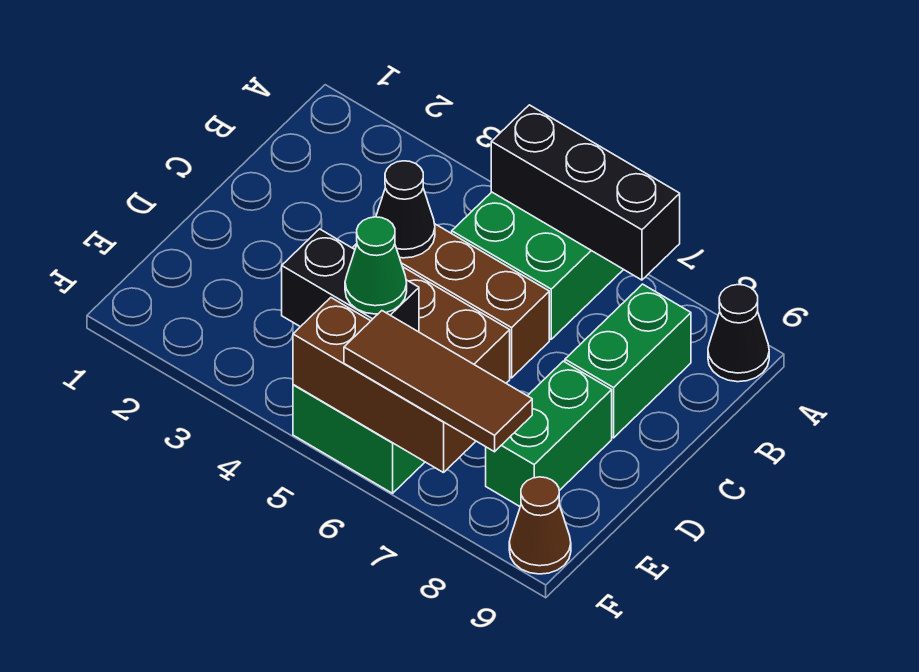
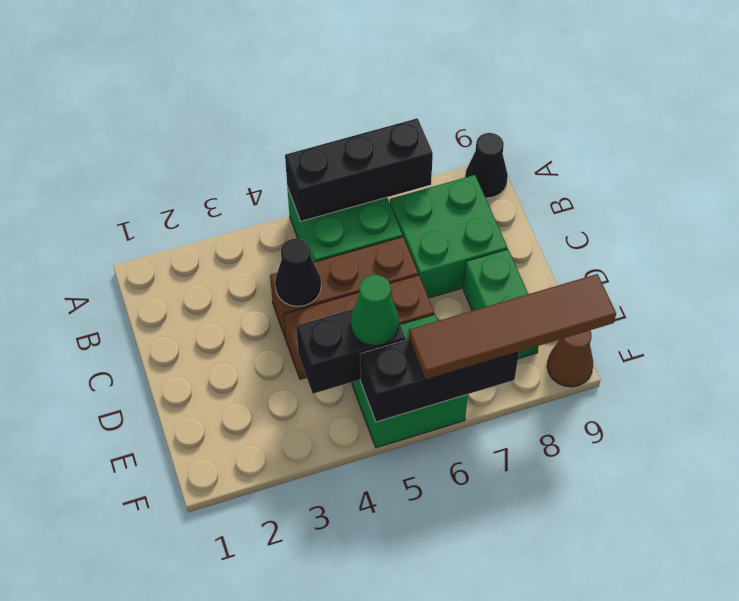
green brick B8:C8 level 1 -> green brick B7:C8 level 1
brown brick F5:F7 level 2 -> black brick F5:F7 level 2
brown tile F6:F8 level 3 -> brown tile F6:F9 level 3

